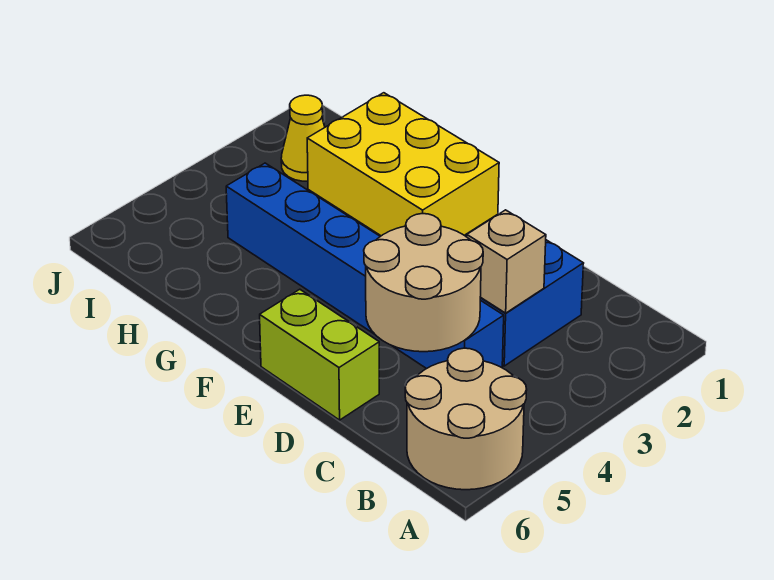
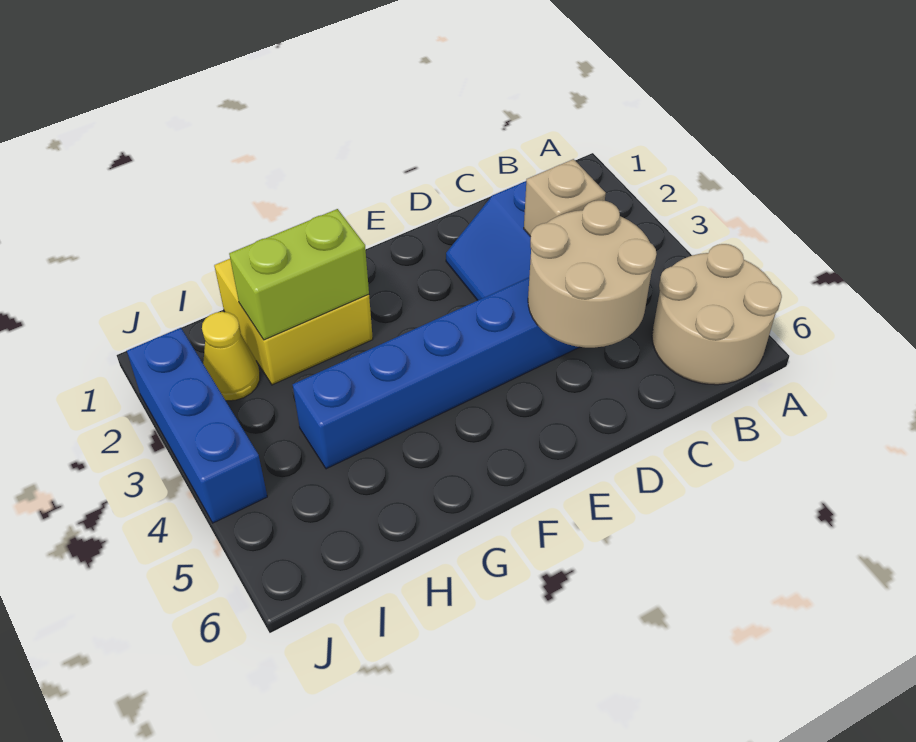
lime brick D6:E6 level 1 -> lime brick G2:H2 level 2
yellow brick F1:H2 level 1 -> yellow brick G1:H2 level 1
none -> blue brick J2:J4 level 1

